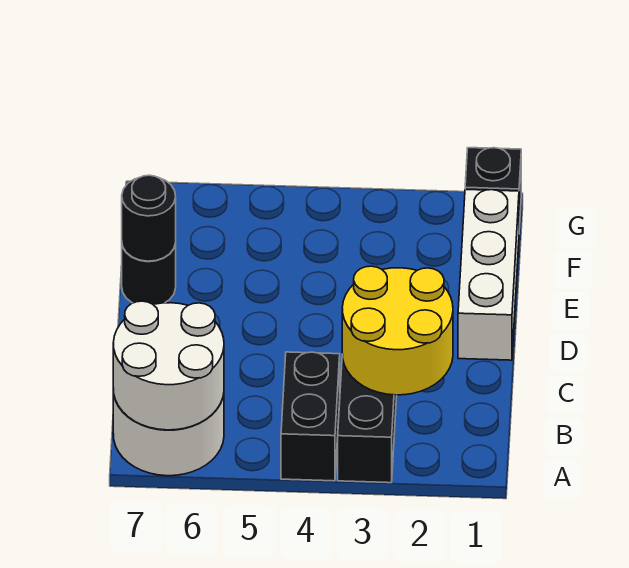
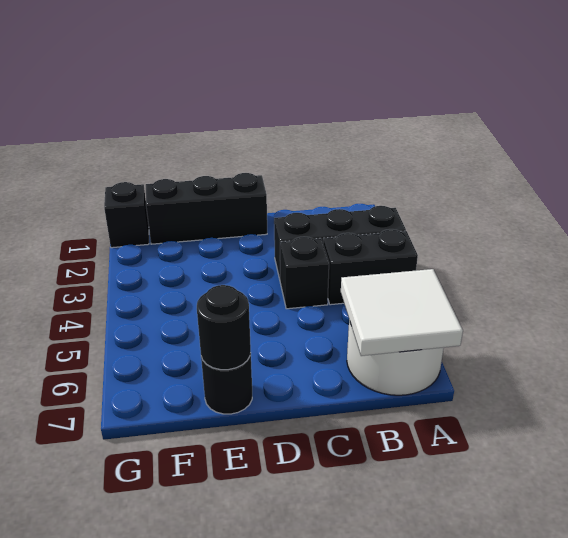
white round brick A6:B7 level 2 -> white tile A6:B7 level 2
yellow round brick B2:C3 level 2 -> none
none -> black brick C4 level 1
white brick D1:F1 level 1 -> black brick D1:F1 level 1

